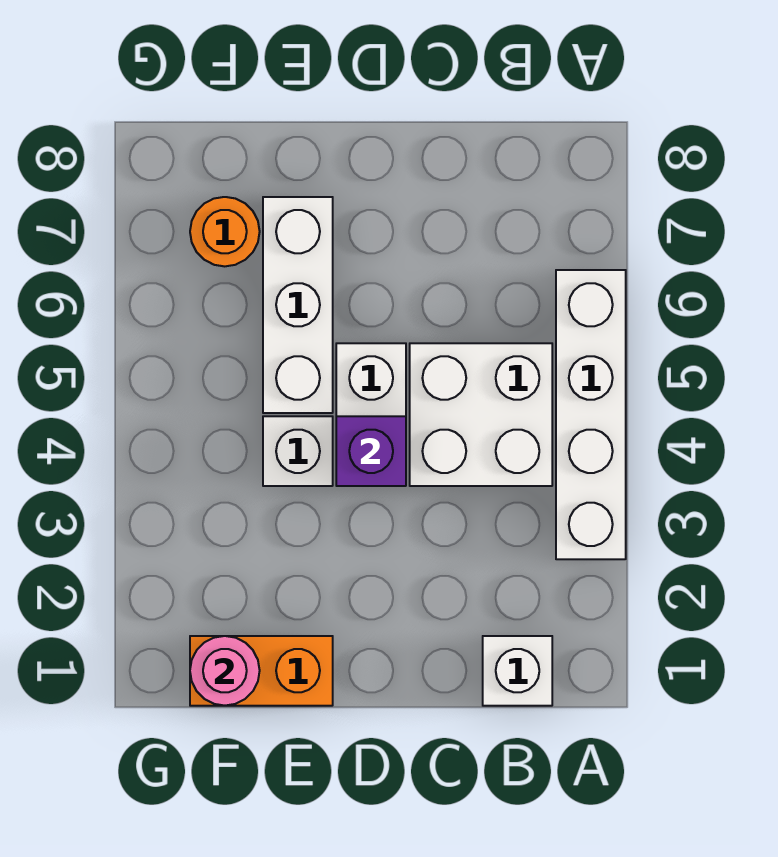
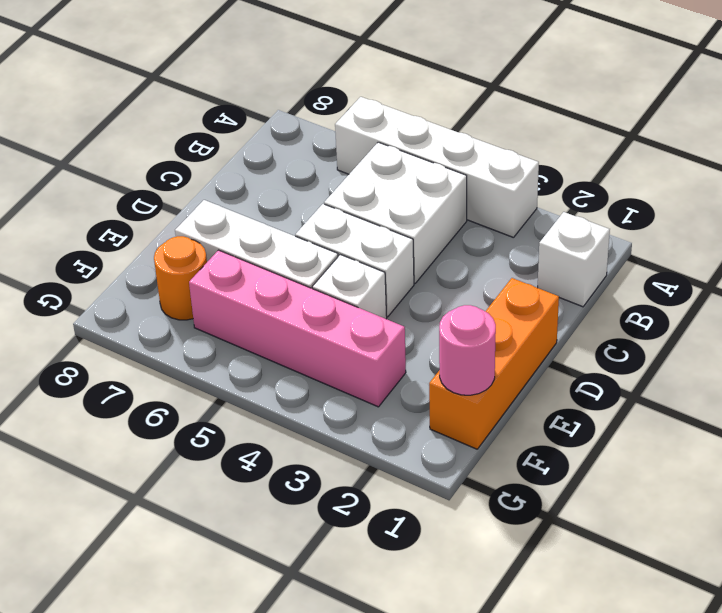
purple brick D4 level 2 -> none
orange brick E1:F1 level 1 -> orange brick D1:F1 level 1
none -> pink brick F3:F6 level 1

